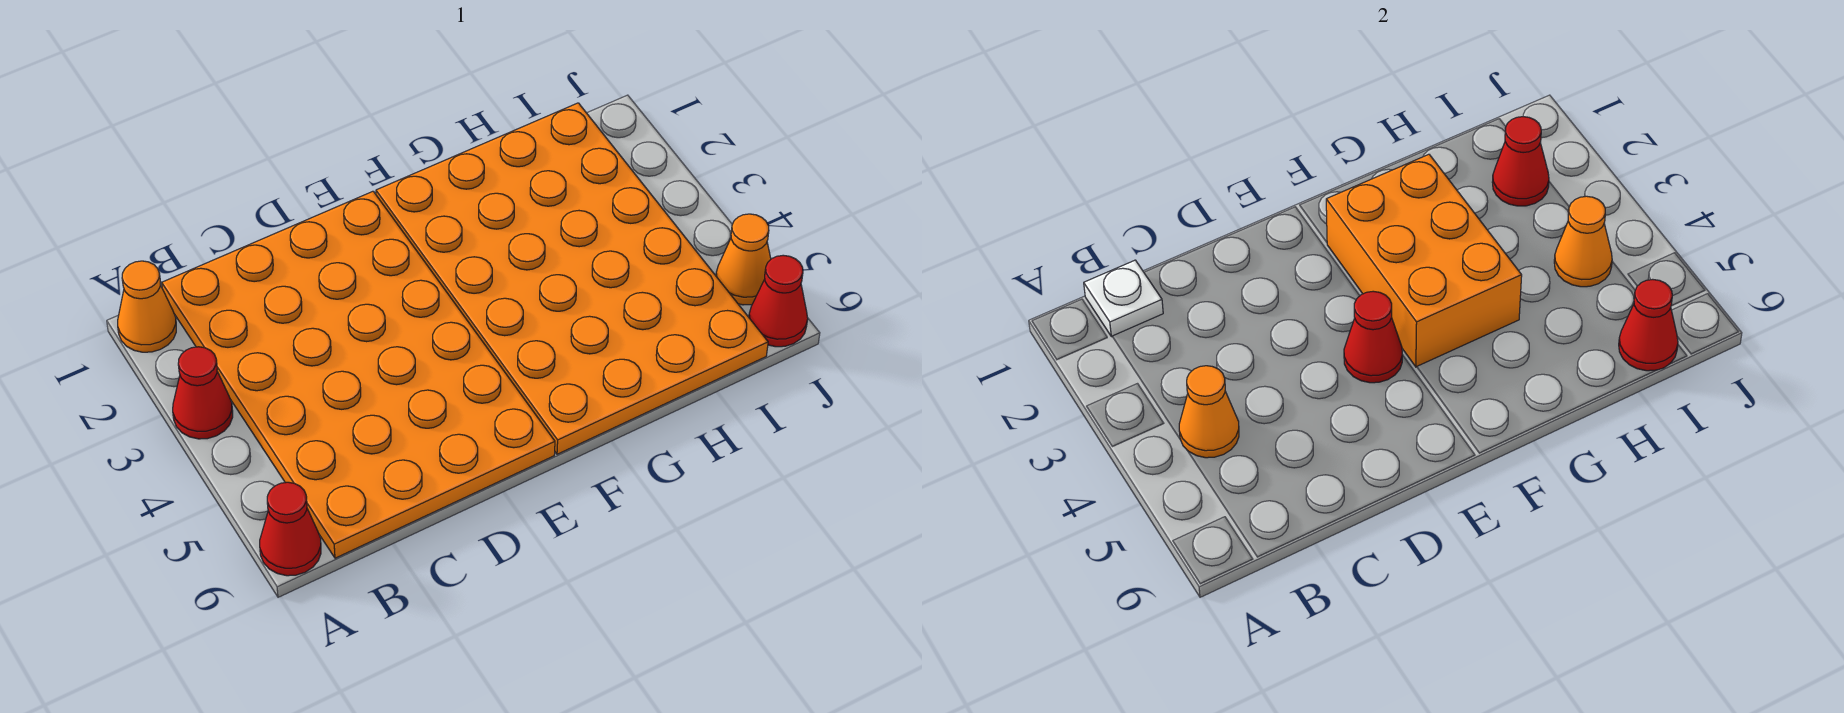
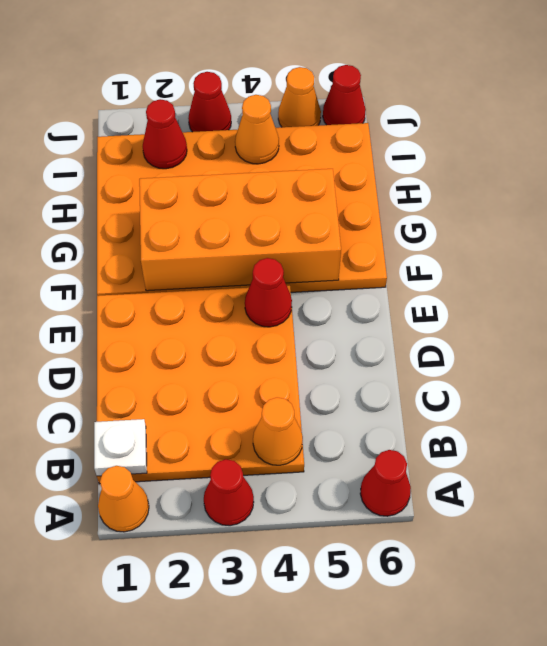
orange plate B1:E6 level 1 -> orange plate B1:E4 level 1
orange brick F2:G4 level 2 -> orange brick F2:G5 level 2
red cone I6 level 2 -> red cone J3 level 1

